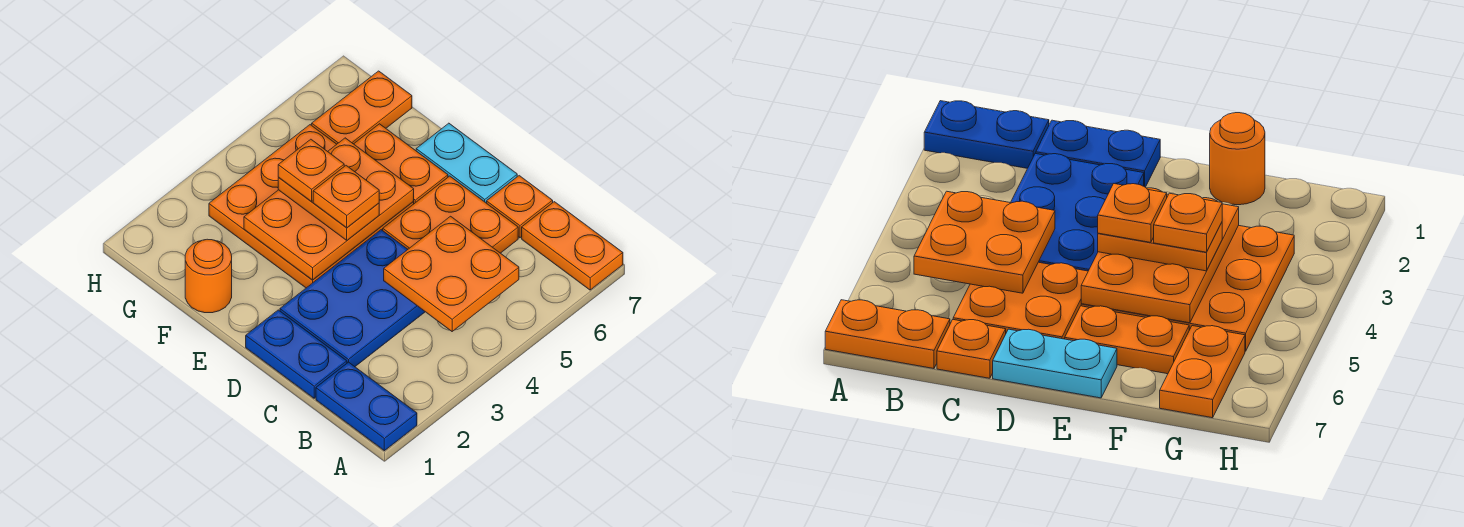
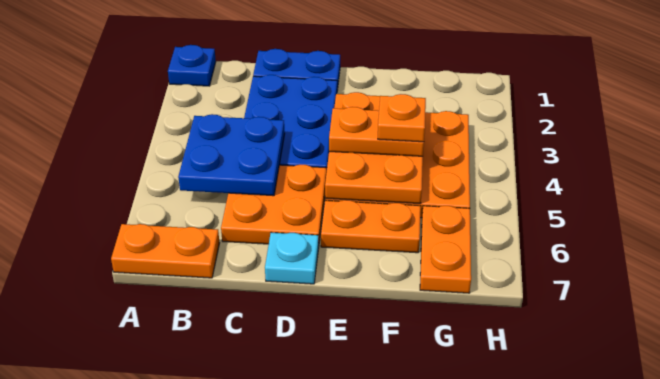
blue plate A1:B1 level 1 -> blue plate A1 level 1
orange plate B4:C5 level 2 -> blue plate B4:C5 level 2
orange plate C7 level 1 -> none
cyan plate D7:E7 level 1 -> cyan plate D7 level 1
orange plate E4 level 4 -> none
orange round brick F1 level 1 -> none

